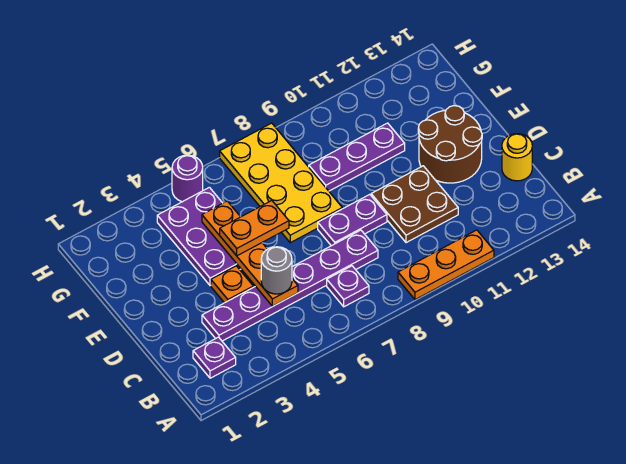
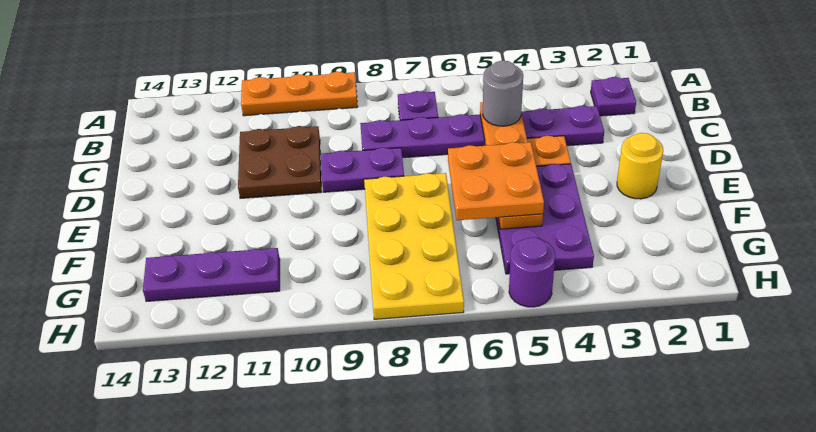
yellow round brick C14 level 1 -> yellow round brick E2 level 1
brown round brick D12:E13 level 1 -> none
orange plate E5:E6 level 3 -> orange plate E5:F6 level 3
purple plate F9:F11 level 1 -> purple plate G11:G13 level 1

